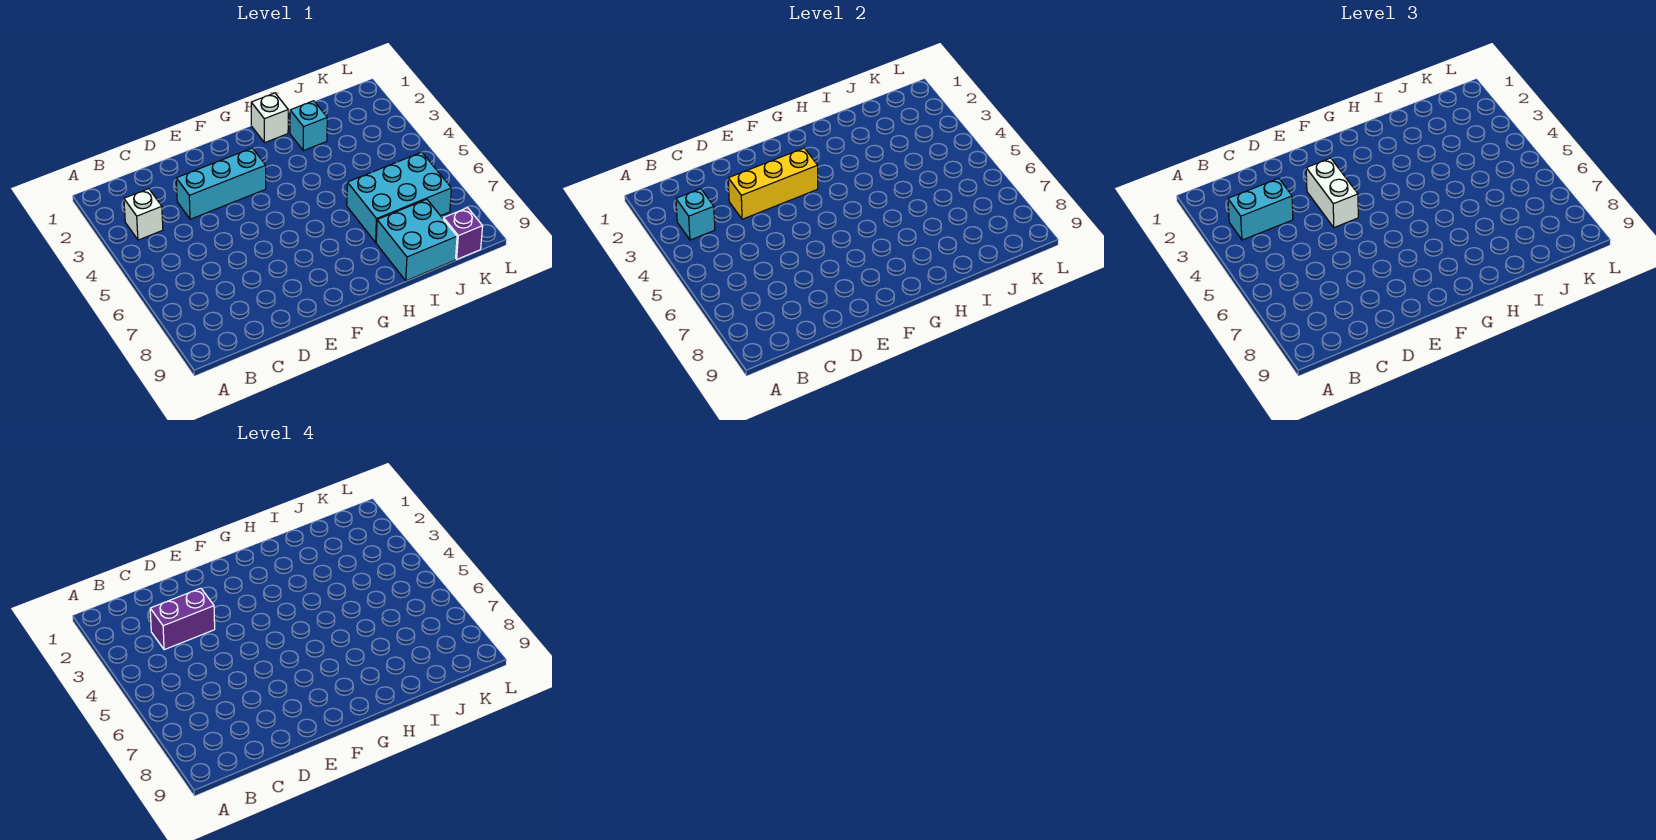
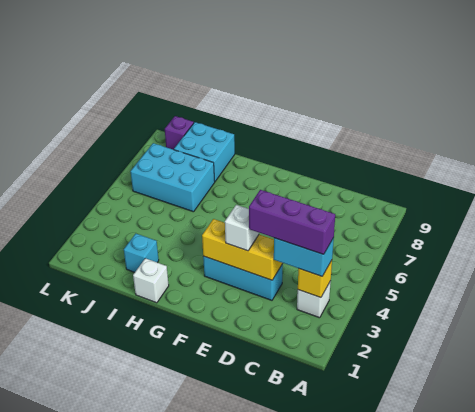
cyan brick B3 level 2 -> yellow brick B3 level 2
purple brick C3:D3 level 4 -> purple brick B3:D3 level 4
white brick E3:E4 level 3 -> white brick E3 level 3

